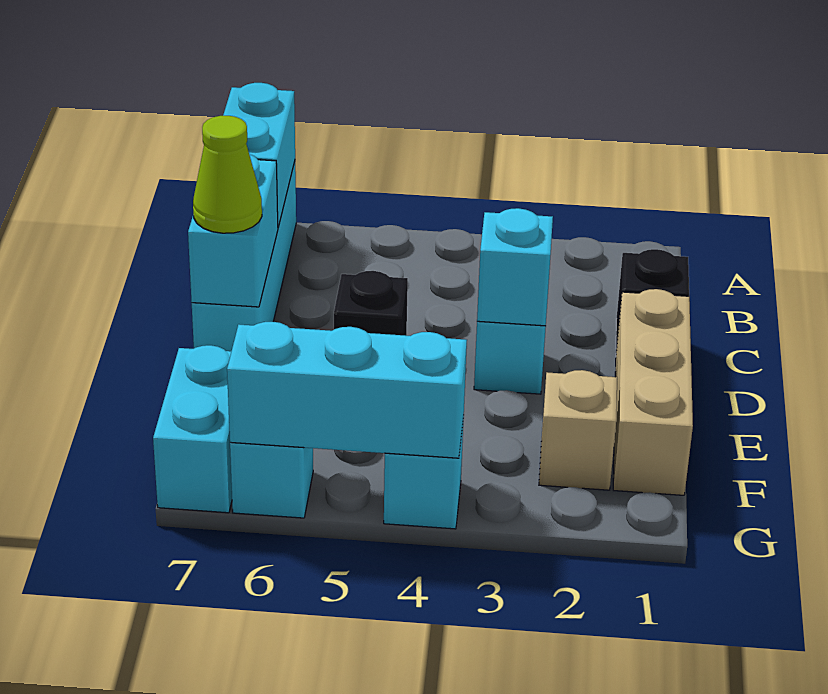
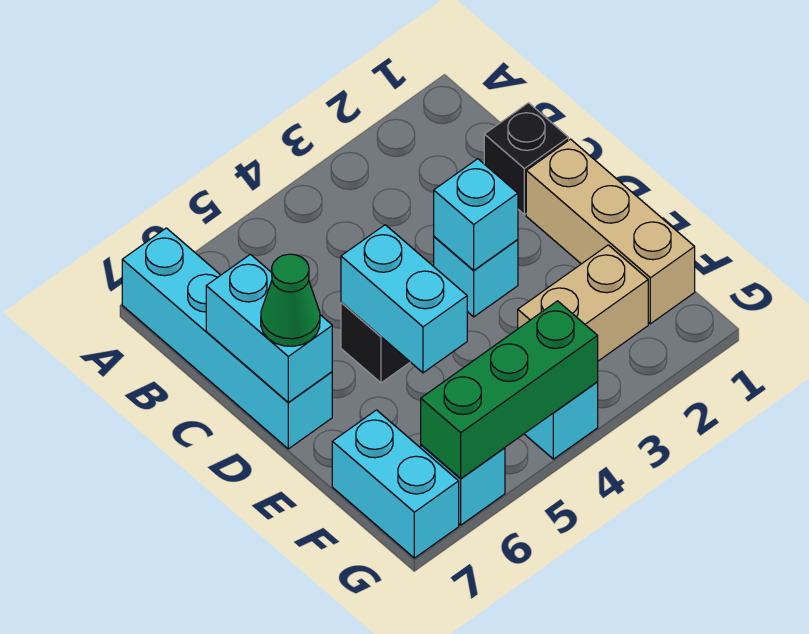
cyan brick A7:B7 level 2 -> cyan brick D5:E5 level 2
lime cone D7 level 3 -> green cone D7 level 3
tan brick F2 level 1 -> tan brick F2:F3 level 1
cyan brick G4:G6 level 2 -> green brick G4:G6 level 2

